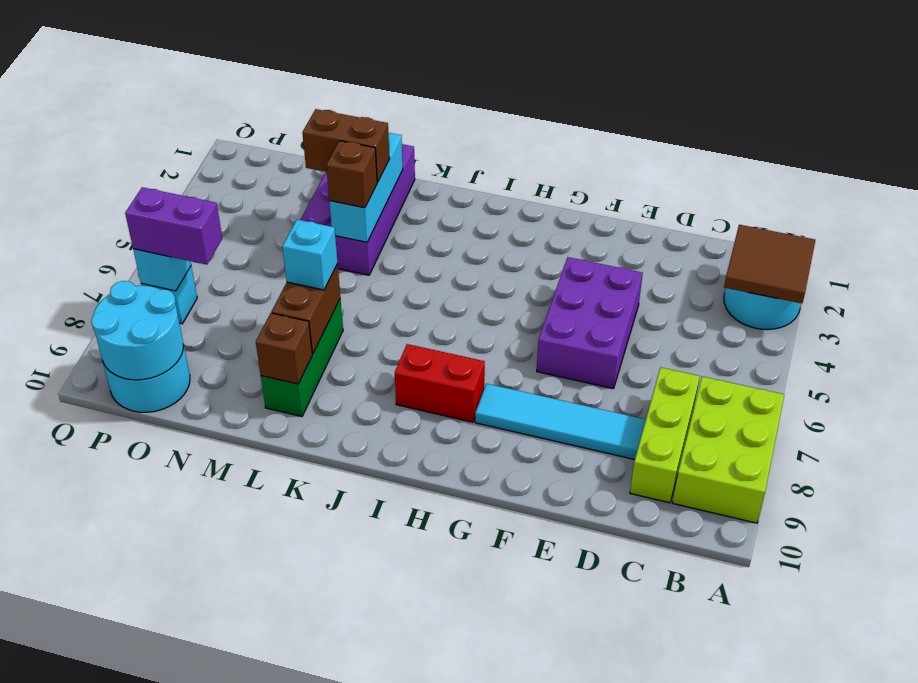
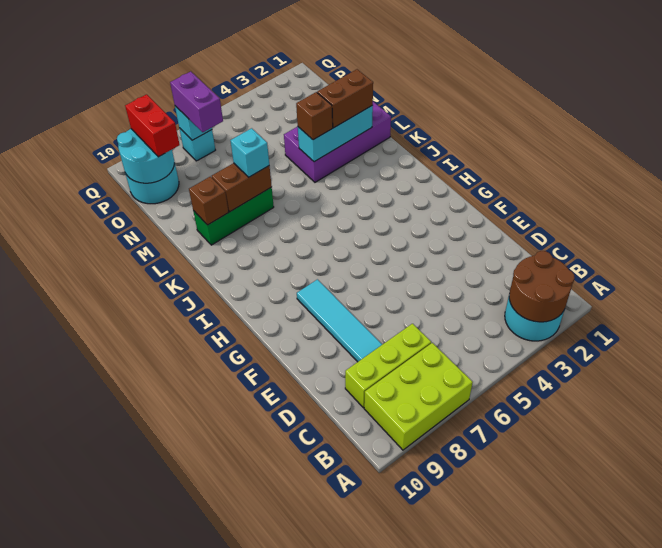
brown tile A2:B3 level 2 -> brown round brick A2:B3 level 2
purple brick E4:F6 level 1 -> none
red brick H8:I8 level 1 -> red brick O9:P9 level 3
brown brick L3:M3 level 3 -> brown brick L2:L3 level 3

